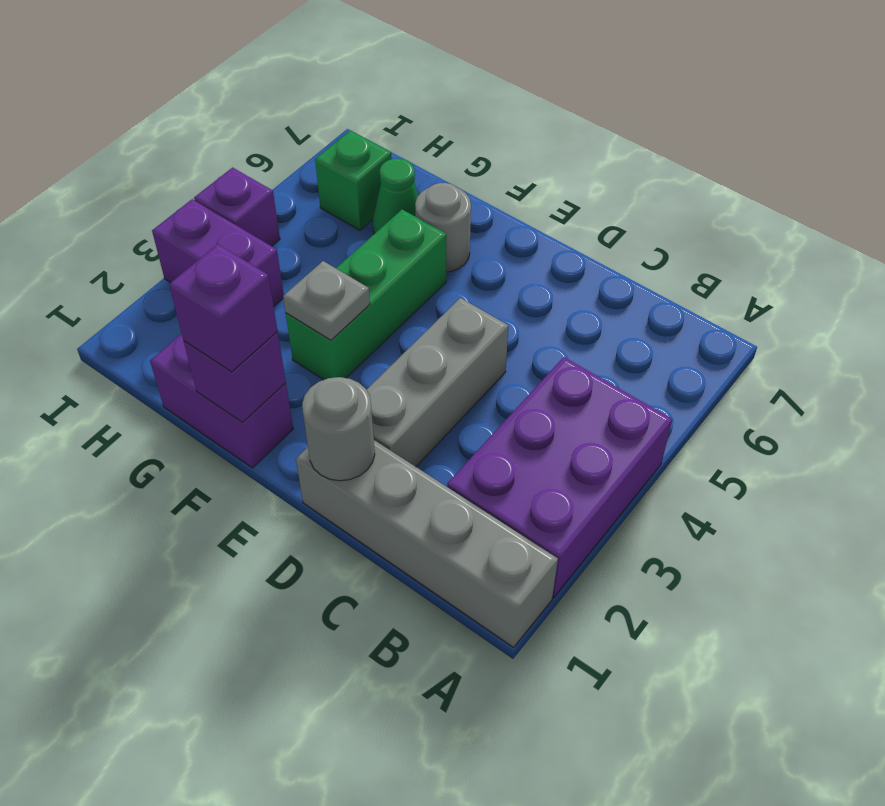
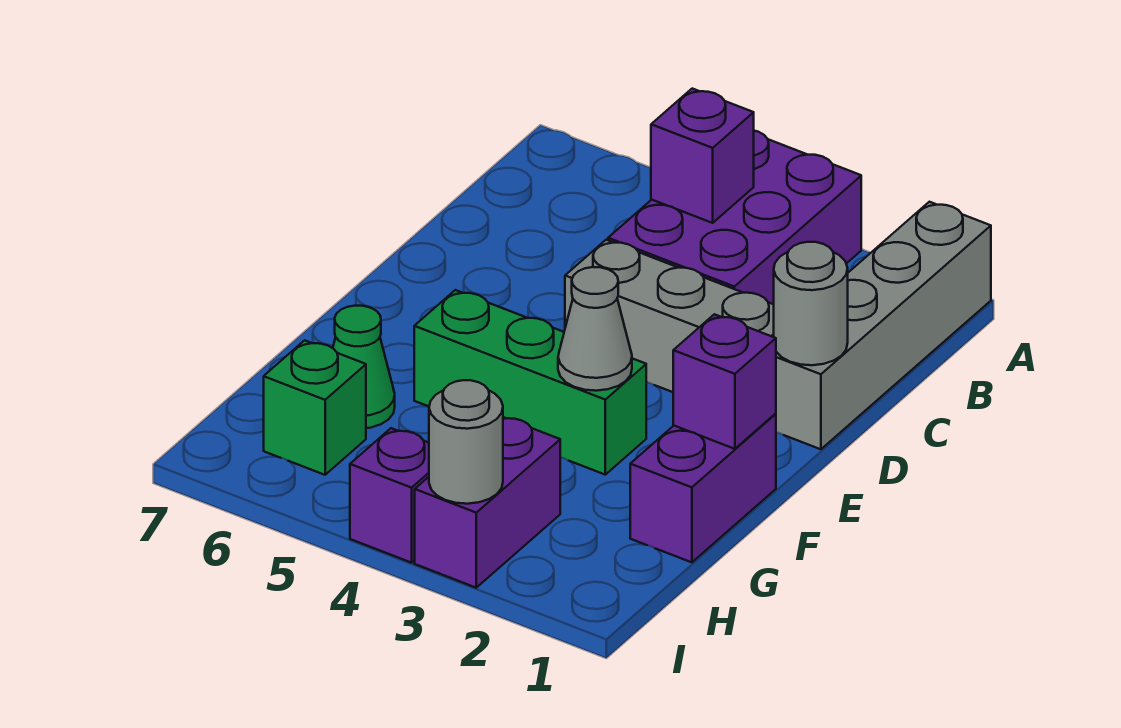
purple brick A2:B4 level 1 -> purple brick A3:C4 level 1
purple brick F1 level 3 -> purple brick B4 level 2
grey plate F3 level 2 -> grey cone F3 level 2
grey round brick F6 level 1 -> grey round brick I3 level 2

